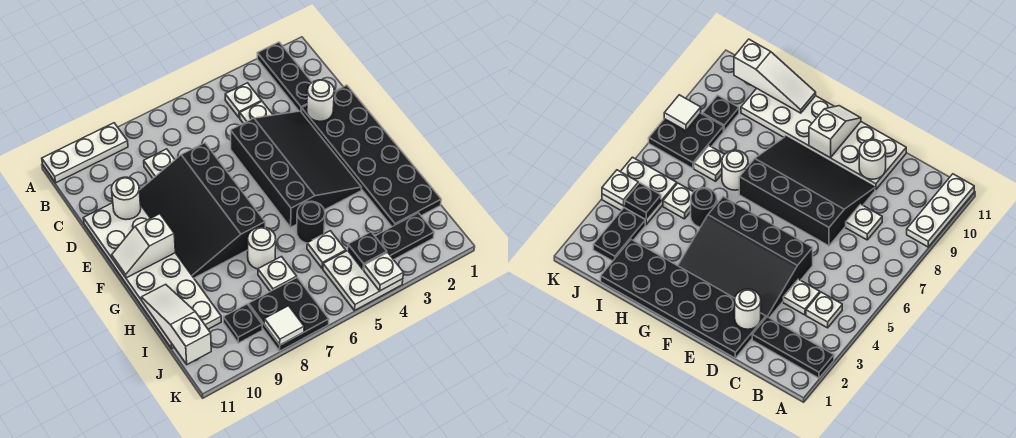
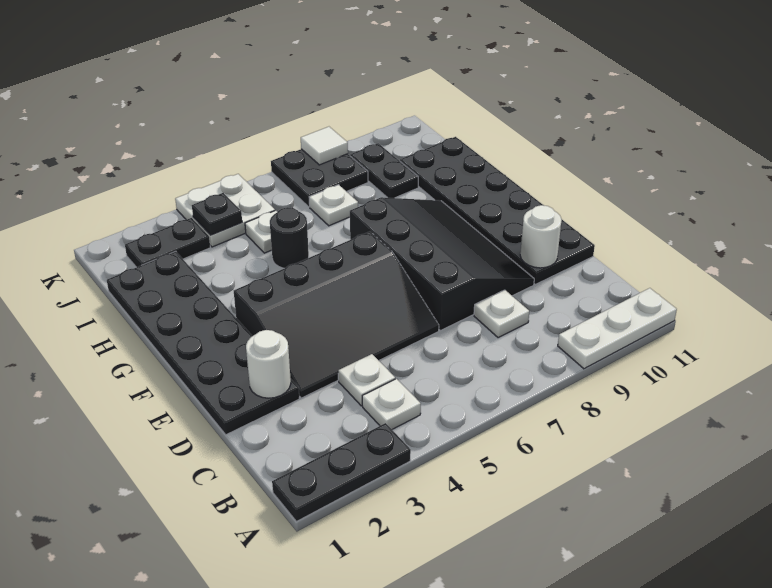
black plate A2:C2 level 1 -> black plate A1:A3 level 1
black slope D3:G5 level 1 top 5 -> black slope D3:F6 level 1 top F
white plate D10:I11 level 1 -> black plate D10:I11 level 1
white slope F10:F11 level 2 top 10 -> none
white round brick H7 level 1 -> none
white slope H11:J11 level 2 top J -> none
black plate J9 level 1 -> black plate I9:J9 level 1
white plate K4 level 2 -> none

